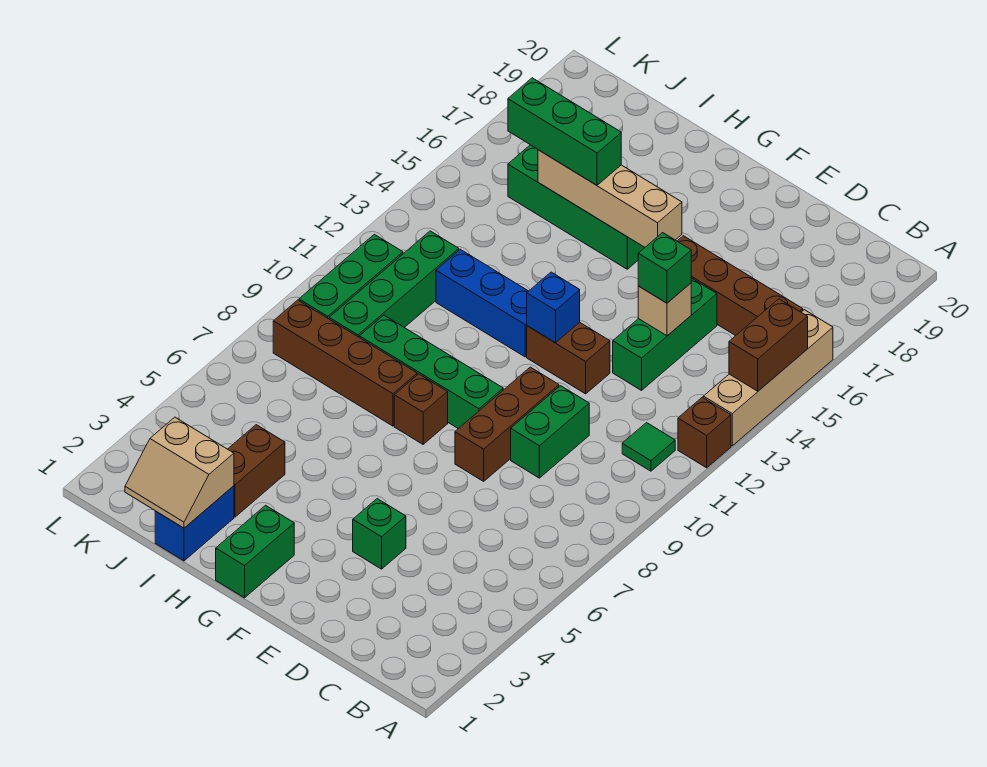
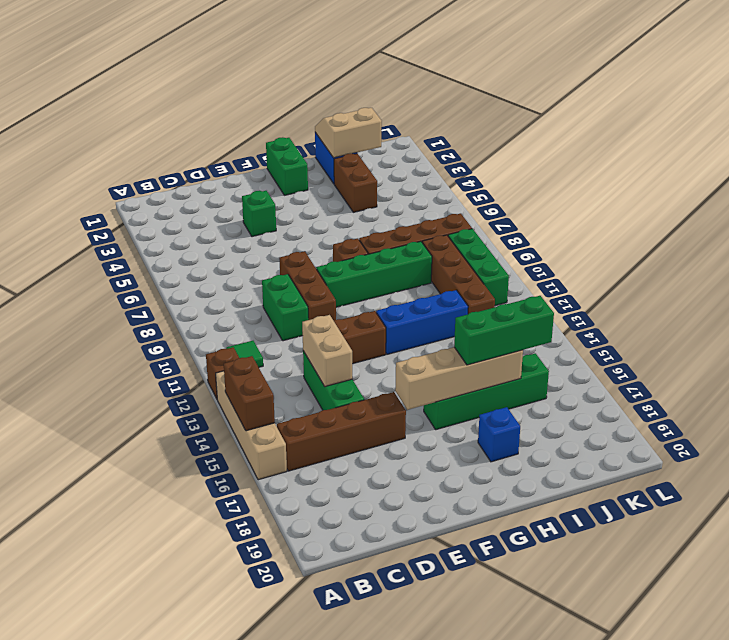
tan brick D14 level 2 -> tan brick D13:D14 level 2
green brick D14 level 3 -> none
blue brick F12 level 2 -> blue brick H18 level 1
green brick J9:J12 level 1 -> brown brick J9:J12 level 1

